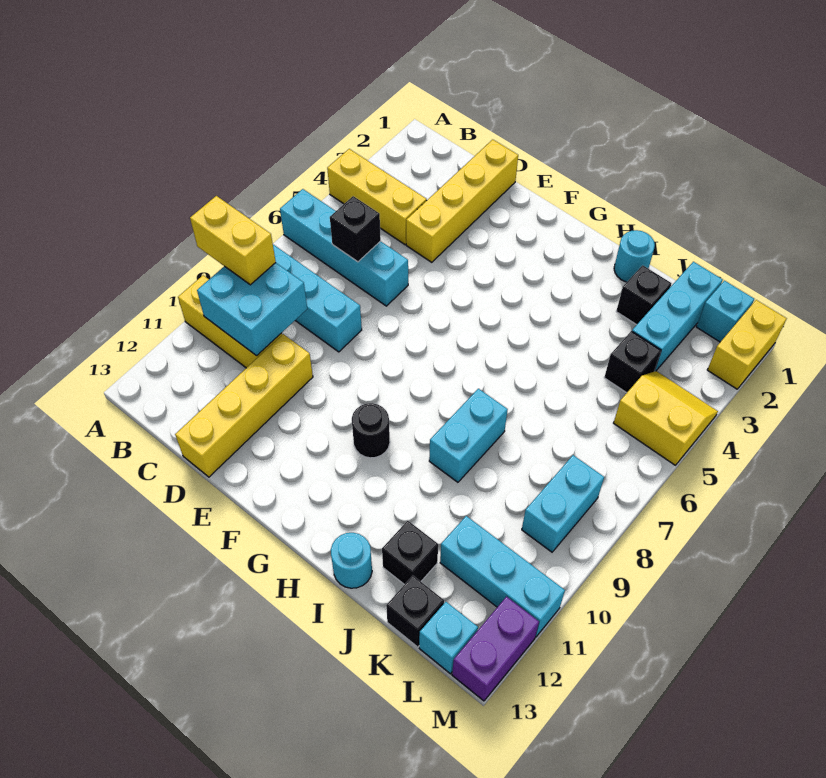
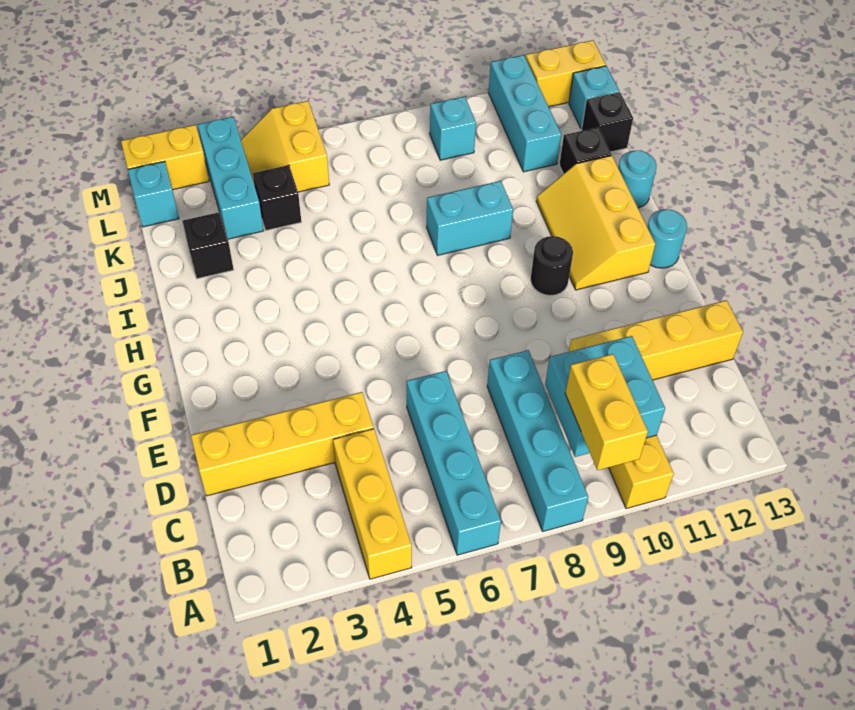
black brick C6 level 2 -> none
none -> yellow slope G11:I12 level 1 top 12
cyan round brick I1 level 1 -> cyan round brick G13 level 1
cyan brick K1:K3 level 1 -> cyan brick K3:M3 level 1
cyan brick L8:L9 level 1 -> cyan brick L9 level 1
purple brick M12:M13 level 1 -> yellow brick M12:M13 level 1

